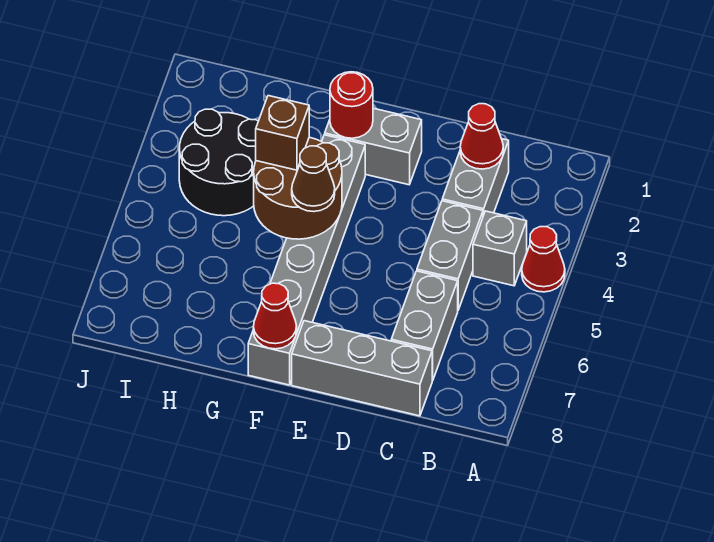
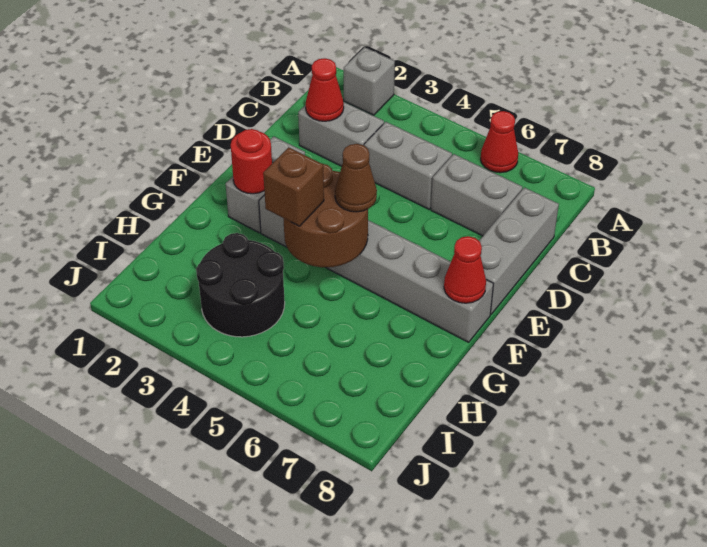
red cone A4 level 1 -> red cone A6 level 1
grey brick B4 level 1 -> grey brick A2 level 1

